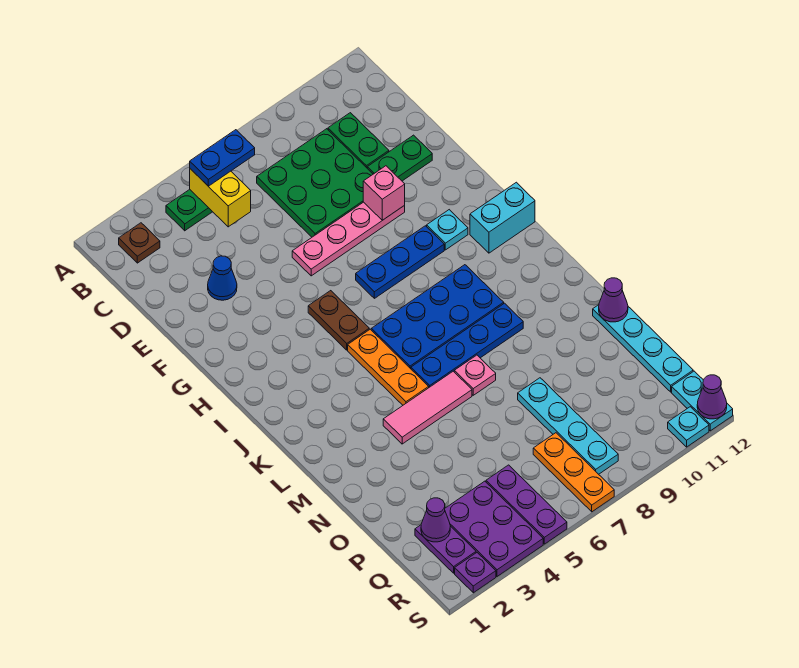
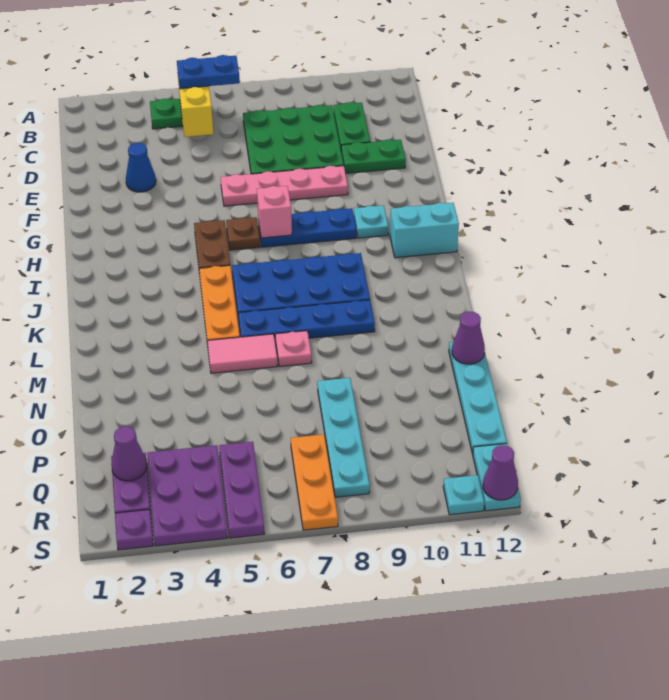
brown plate B2 level 1 -> brown plate H6 level 1
pink brick F9 level 2 -> pink brick H7 level 2
pink tile M4:M6 level 1 -> pink tile M5:M6 level 1

